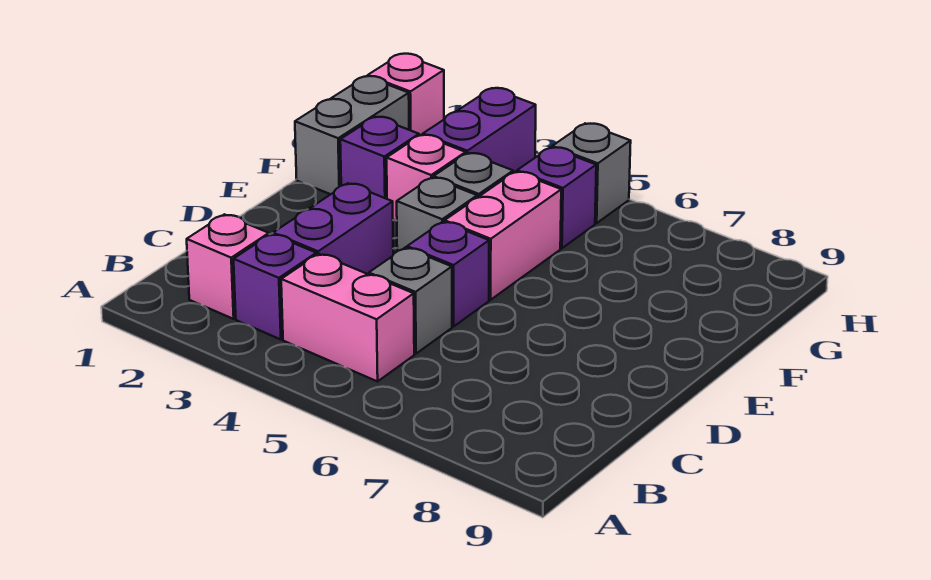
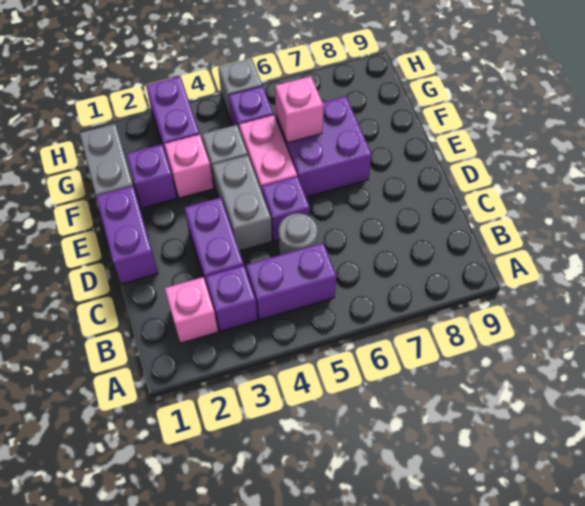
pink brick B4:B5 level 1 -> purple brick B4:B5 level 1
grey brick C5 level 1 -> grey round brick C5 level 1
none -> purple brick D1:E1 level 1
grey brick E4 level 1 -> grey brick D4:E4 level 1
none -> purple brick E6:F7 level 1
pink brick H1 level 1 -> pink brick F6 level 2

